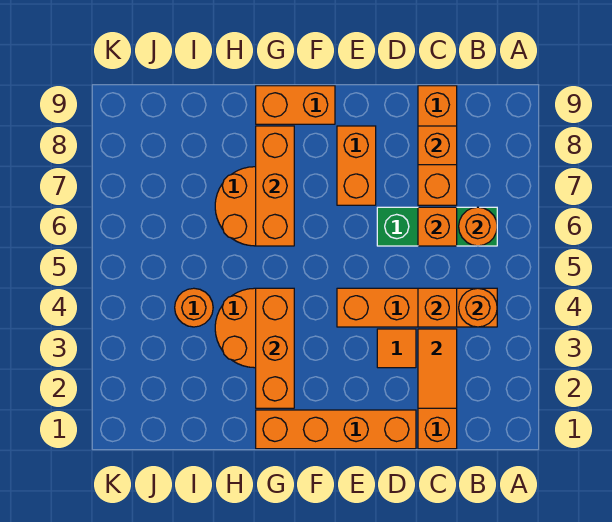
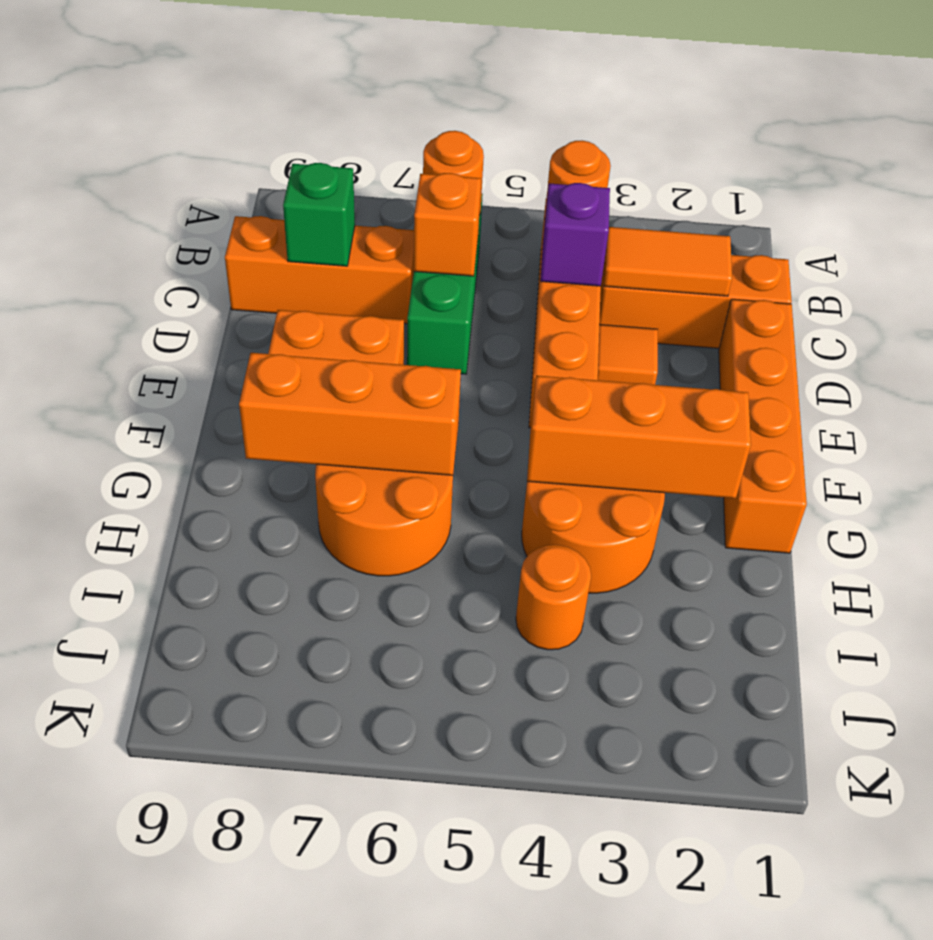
orange brick C4 level 2 -> purple brick C4 level 2
orange brick C8 level 2 -> green brick C8 level 2
orange brick F9:G9 level 1 -> none

